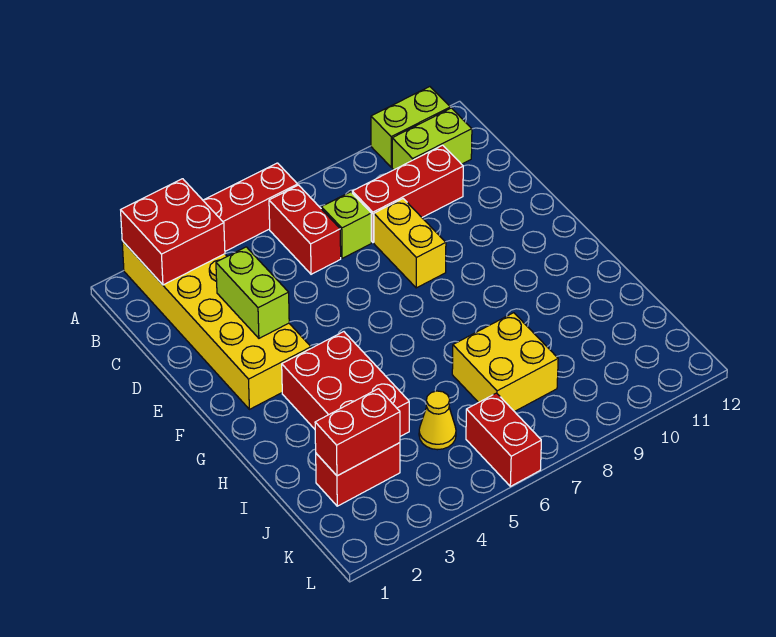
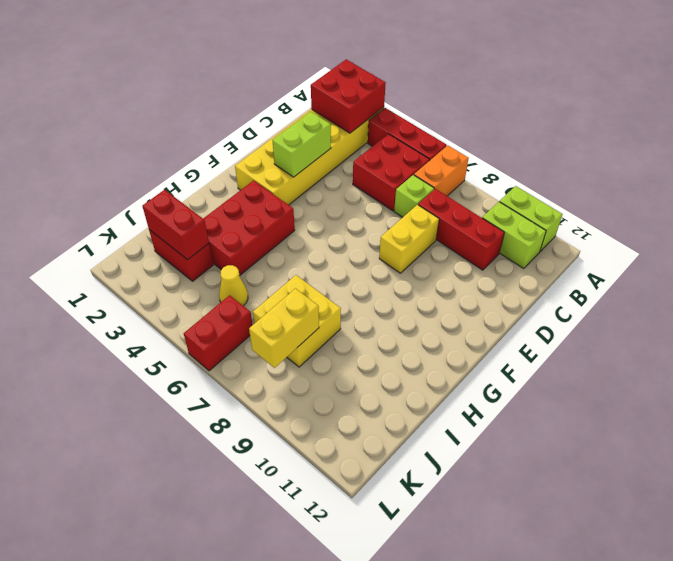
none -> orange brick A7:B7 level 1
red brick B6:C6 level 1 -> red brick B5:C6 level 1
none -> yellow brick J8:K8 level 2

